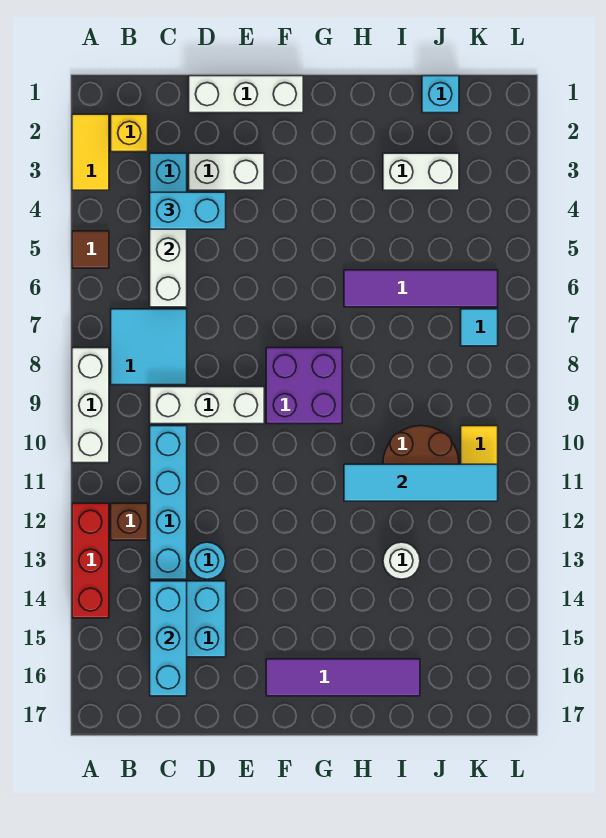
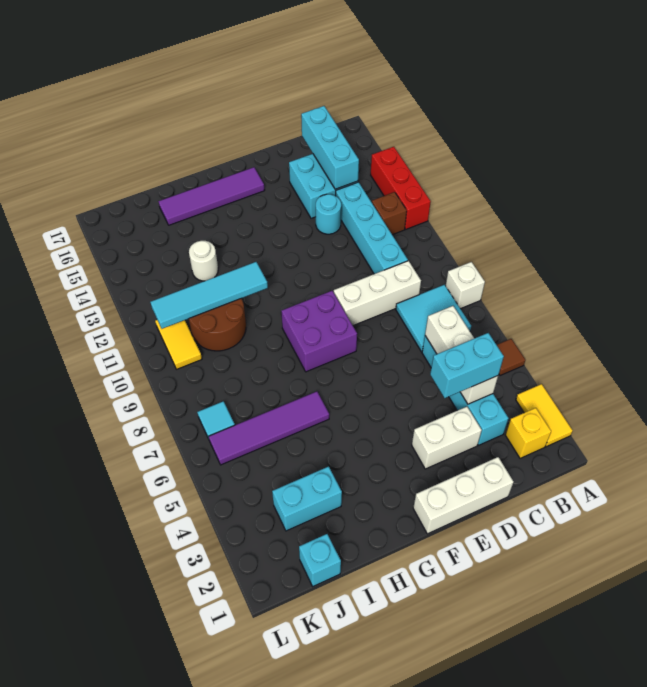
white brick A8:A10 level 1 -> white brick A8 level 1
white brick I3:J3 level 1 -> cyan brick I3:J3 level 1

